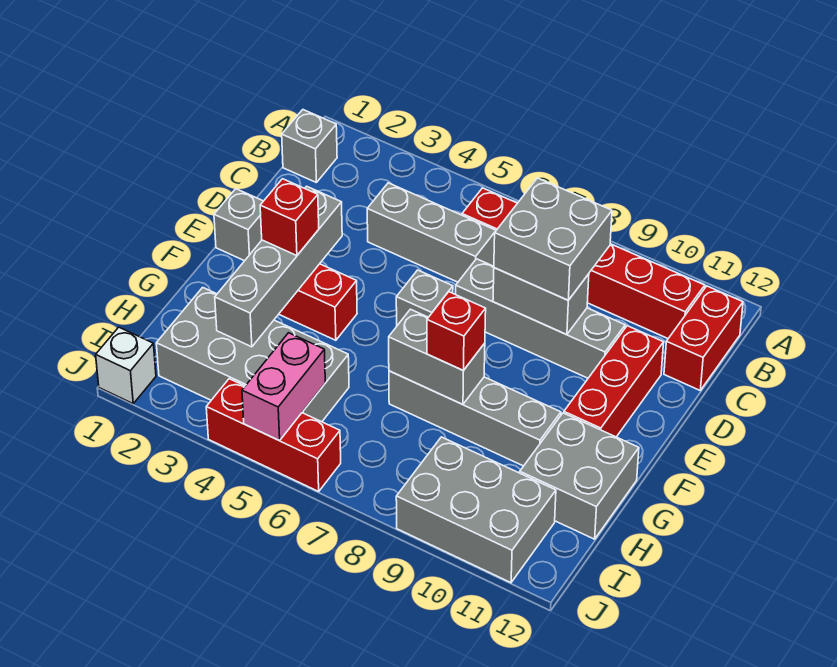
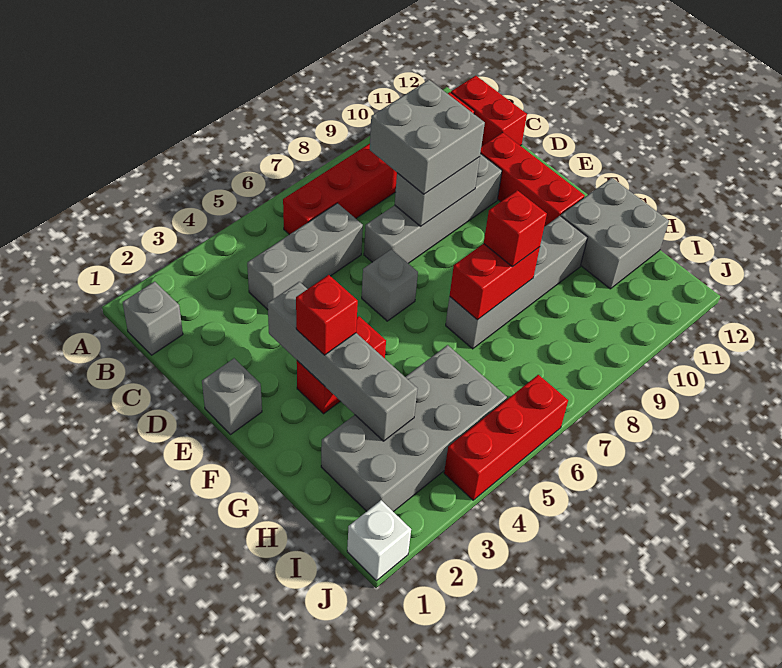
grey brick G7:G8 level 2 -> red brick G7:G8 level 2
pink brick I5:J5 level 2 -> none
grey brick I9:J11 level 1 -> none

